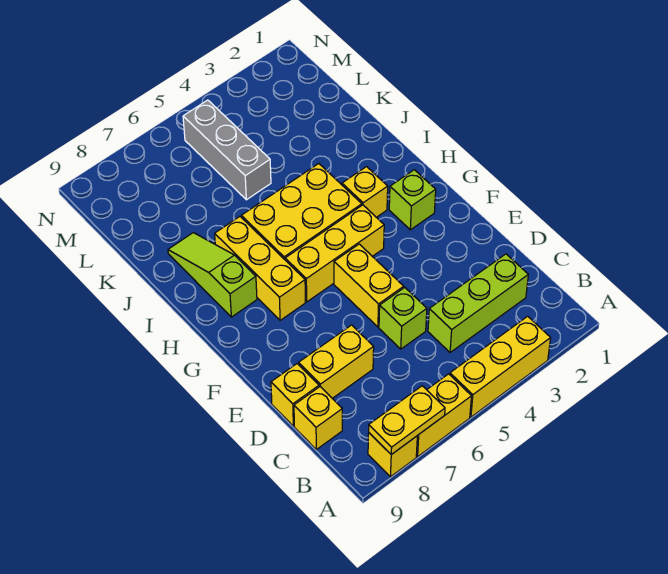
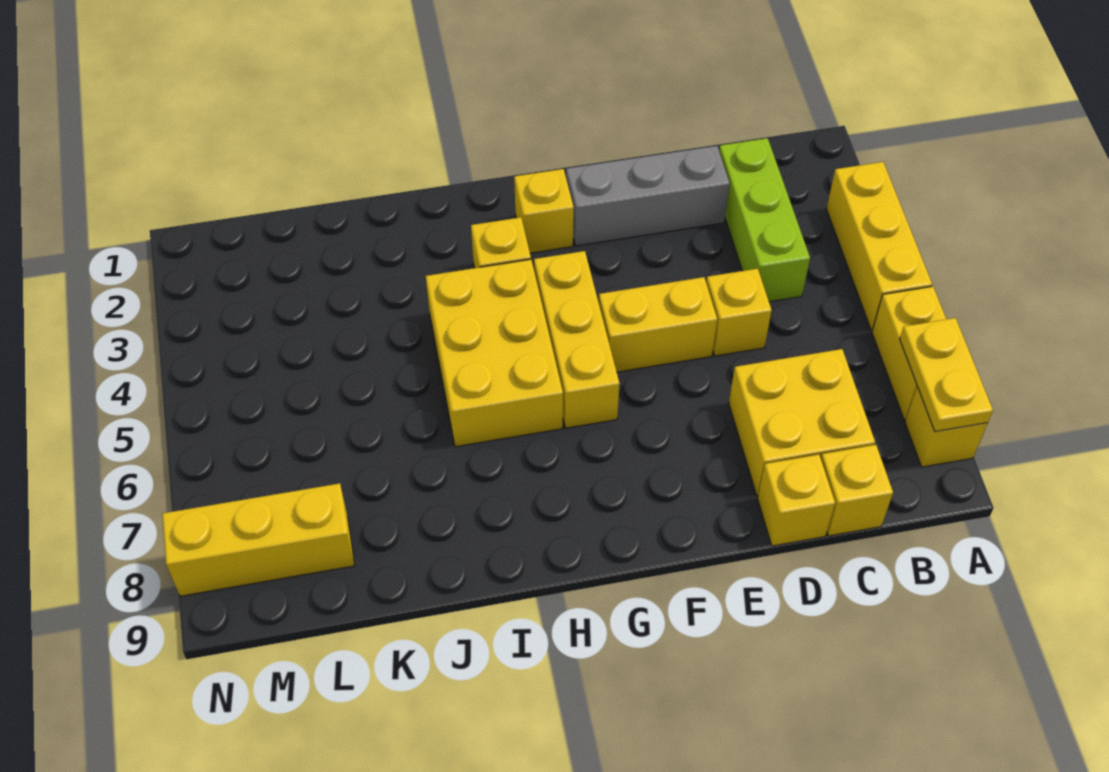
lime brick D5 level 1 -> yellow brick D5 level 1
yellow brick D7:D8 level 1 -> yellow brick C7:D8 level 1
lime brick G2 level 1 -> yellow brick G2 level 1
yellow brick G7:I7 level 1 -> yellow brick L8:N8 level 1
lime slope H8:J8 level 1 top H -> none
grey brick K5:M5 level 1 -> grey brick D2:F2 level 1

